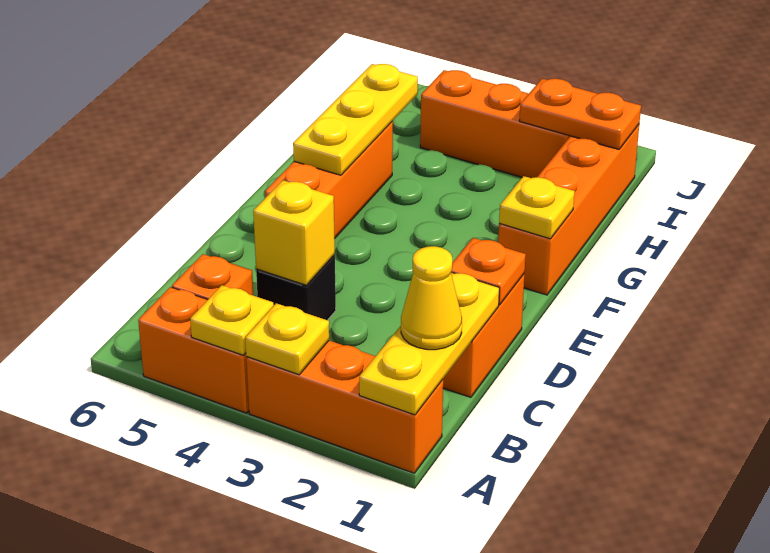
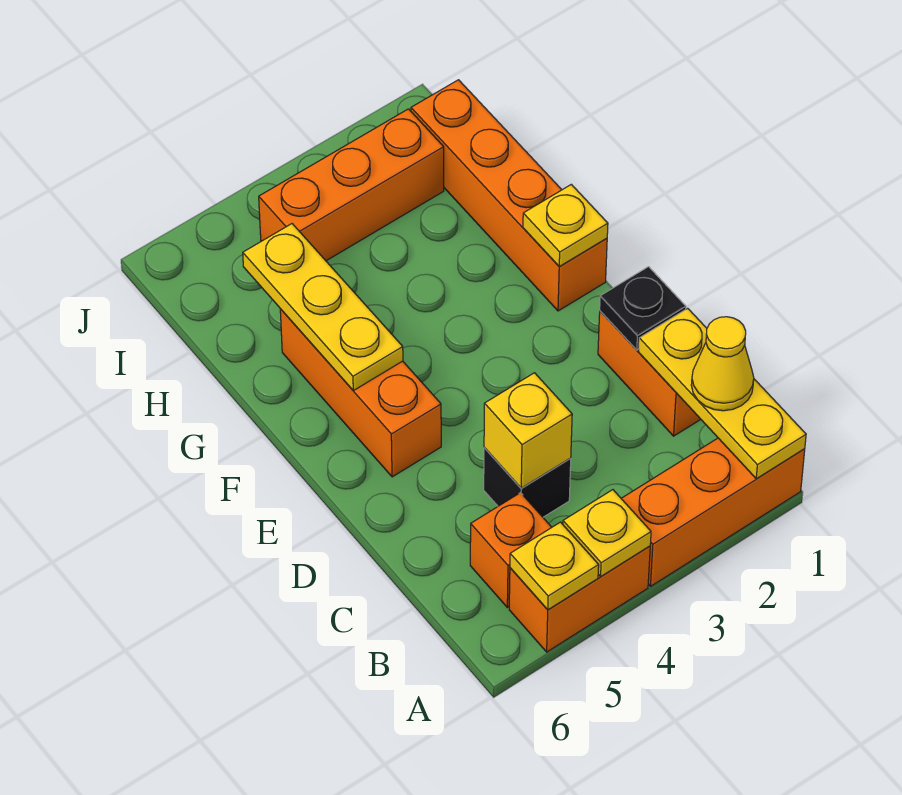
yellow plate A3 level 2 -> yellow plate A5 level 2
orange plate D1 level 2 -> black plate D1 level 2
orange plate I1:I2 level 2 -> none

